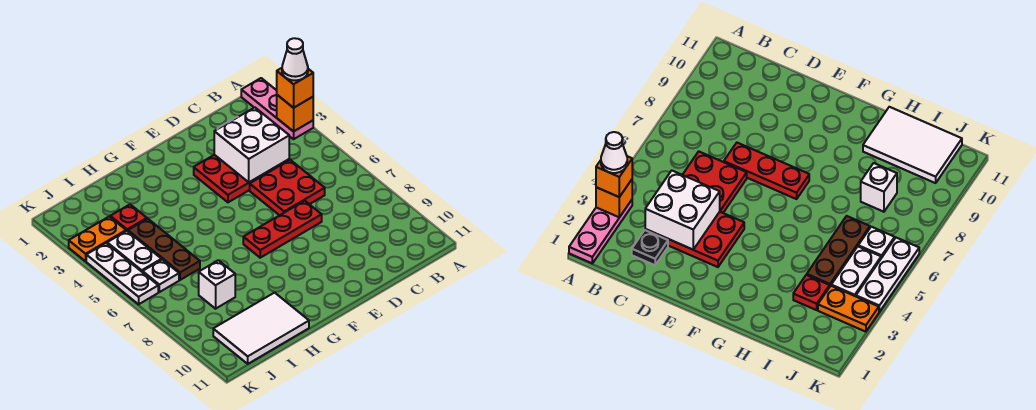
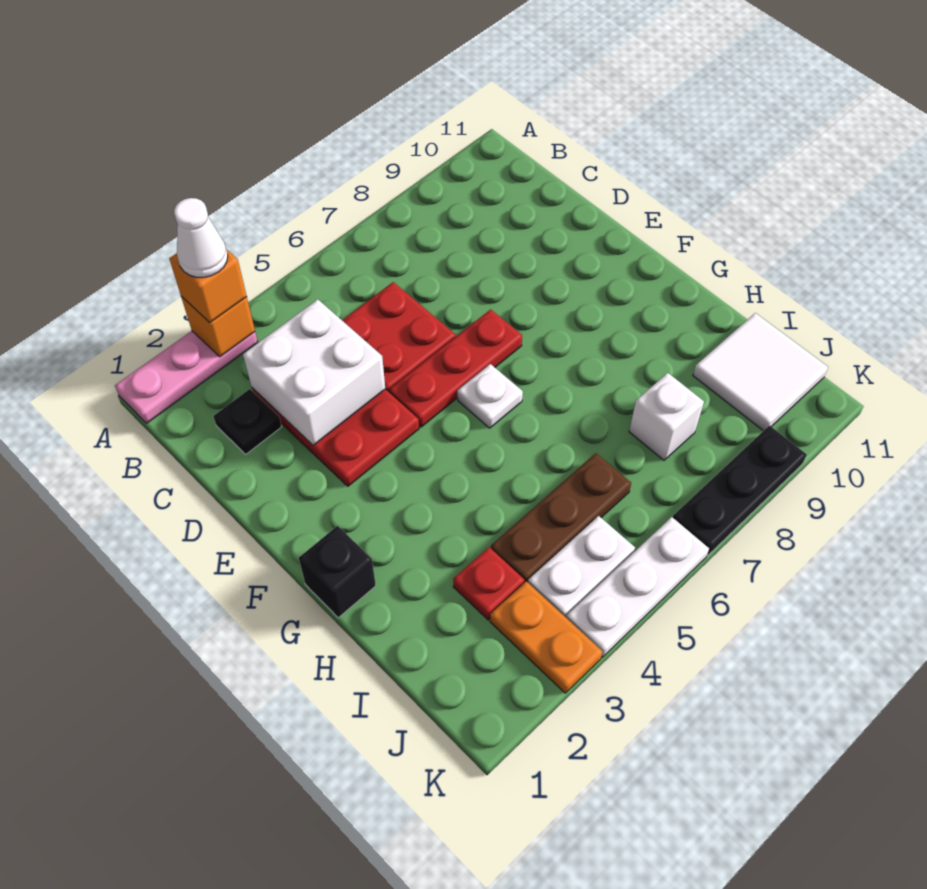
red plate D7:F7 level 1 -> red plate E5:E7 level 1
none -> black brick G1 level 1
white tile H10:J11 level 1 -> white tile I10:J11 level 1
white plate J6 level 1 -> white plate F6 level 1
none -> black plate K7:K9 level 1

